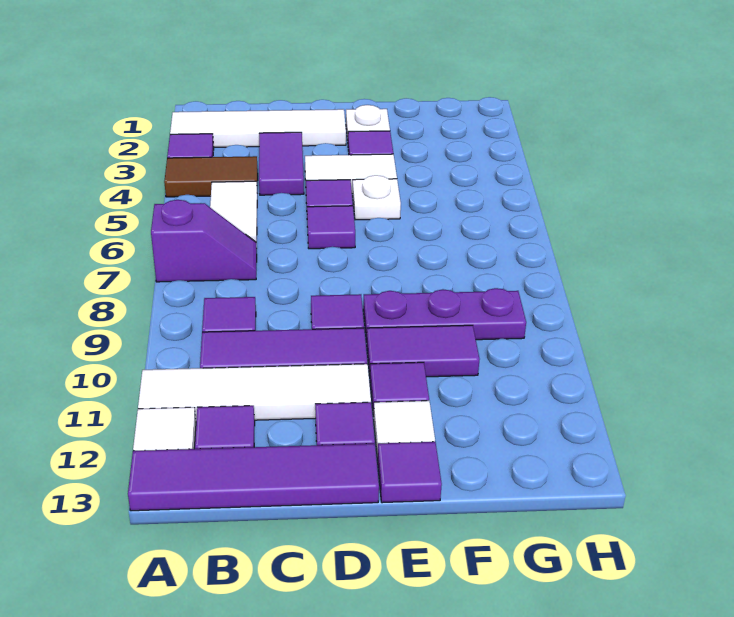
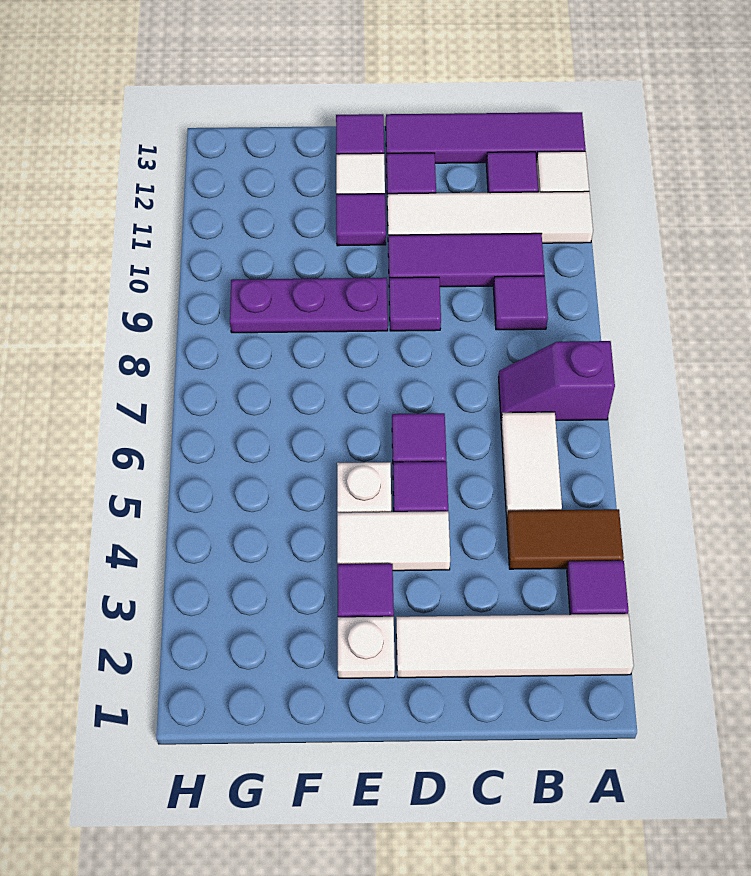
purple tile C3:C4 level 1 -> none
purple tile E10:F10 level 1 -> none

